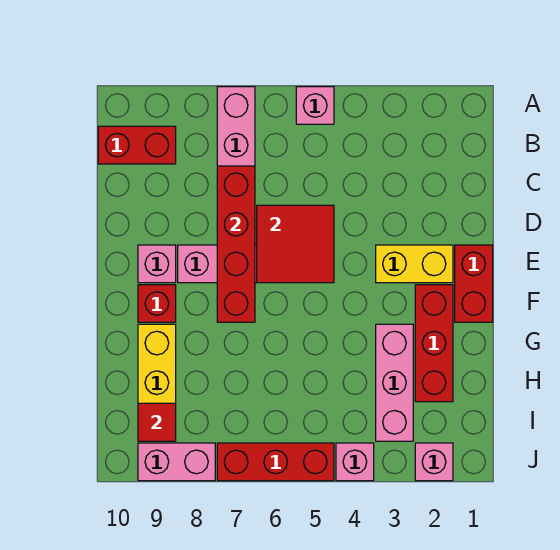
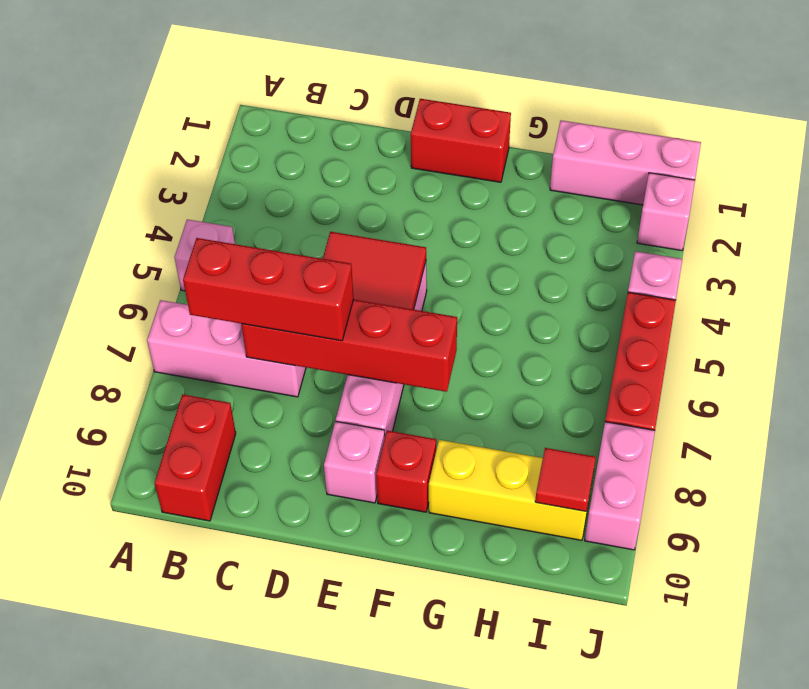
yellow brick E2:E3 level 1 -> none
red brick F2:H2 level 1 -> red brick B7:D7 level 3
pink brick G3:I3 level 1 -> pink brick H1:J1 level 1

